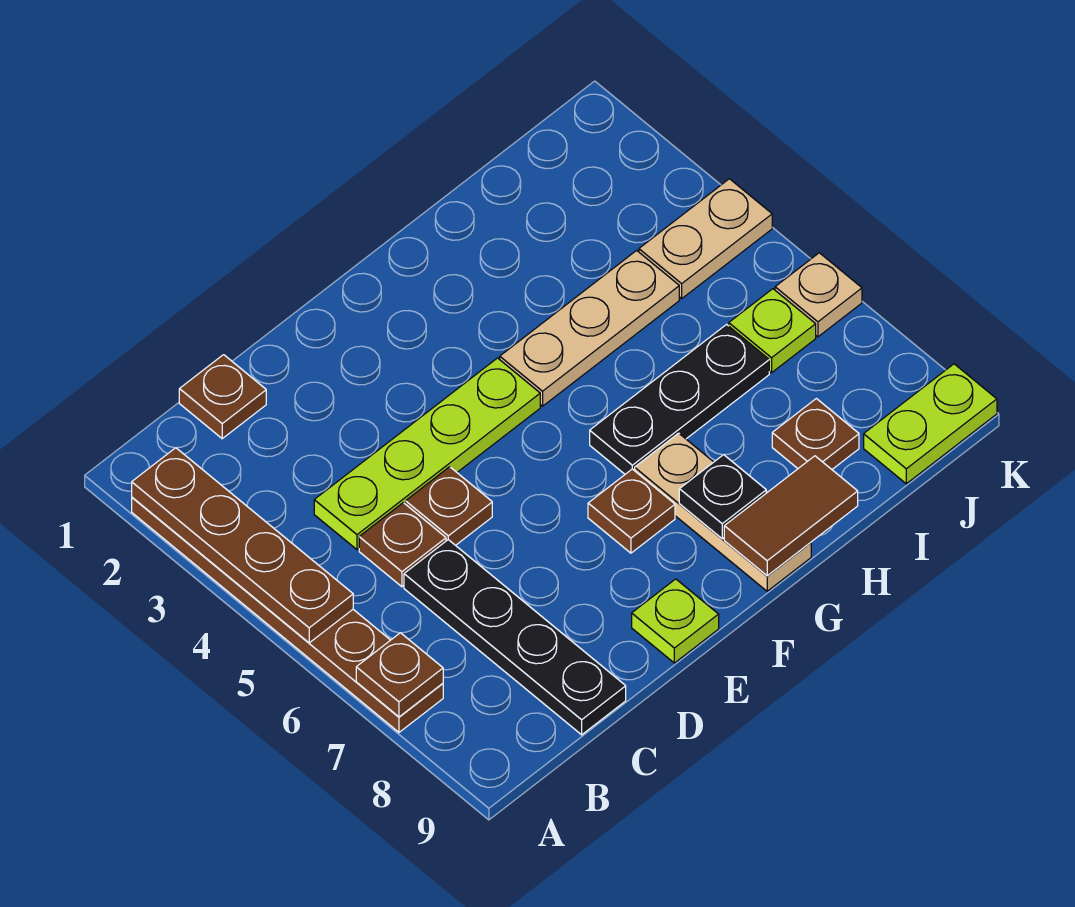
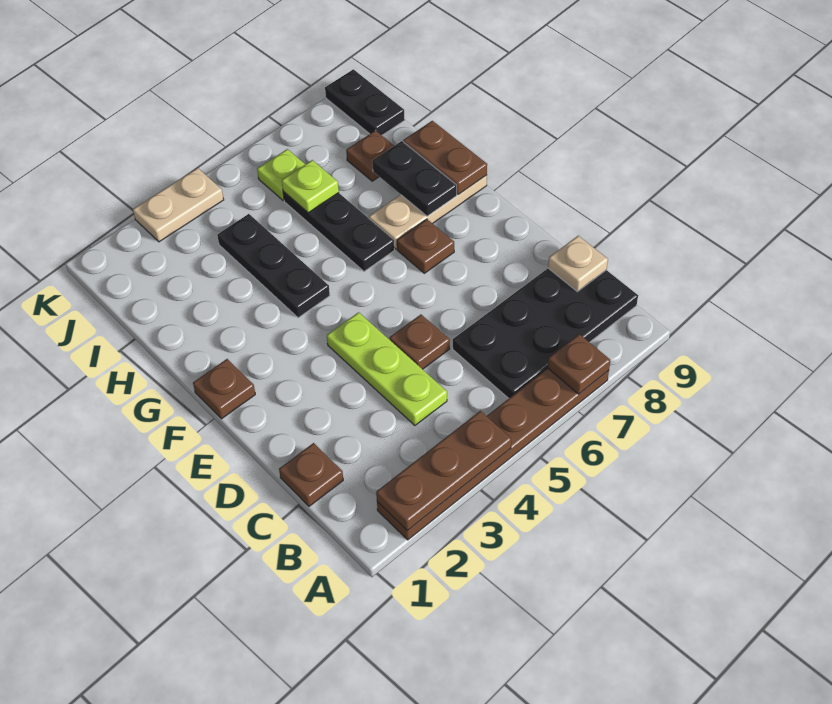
brown plate A2:A5 level 2 -> brown plate A2:A4 level 2
lime plate C4:F4 level 1 -> lime plate C4:E4 level 1
brown plate C5 level 1 -> brown plate F1 level 1
black plate C6:C9 level 1 -> black plate B6:C9 level 1
lime plate E9 level 1 -> lime plate I6 level 2
tan plate G4:I4 level 1 -> black plate G4:I4 level 1
black plate G8 level 2 -> black plate G8:H8 level 2
brown tile G9:H9 level 2 -> brown plate G9:H9 level 2
tan plate J4:K4 level 1 -> tan plate K3:K4 level 1
lime plate J9:K9 level 1 -> black plate J9:K9 level 1
tan plate K6 level 1 -> tan plate C9 level 2

